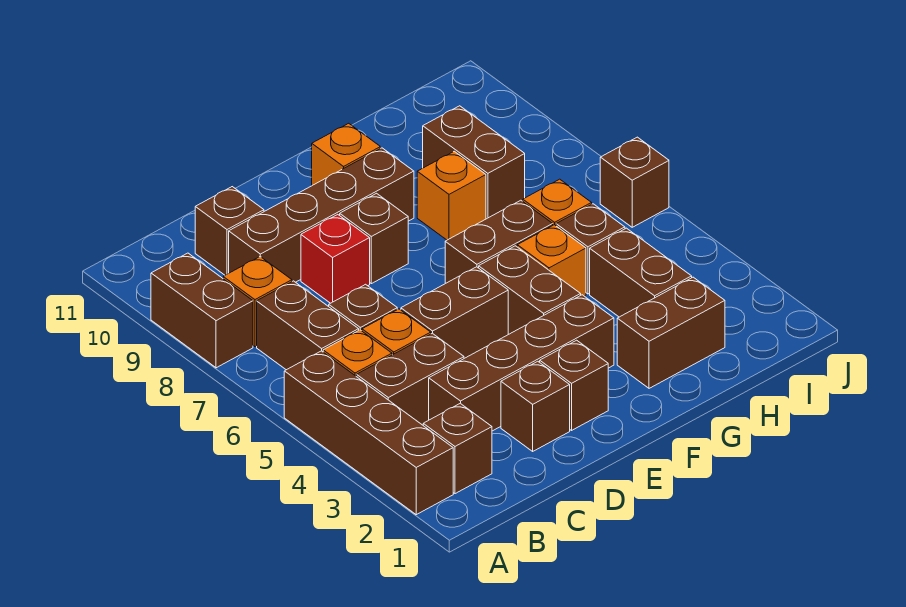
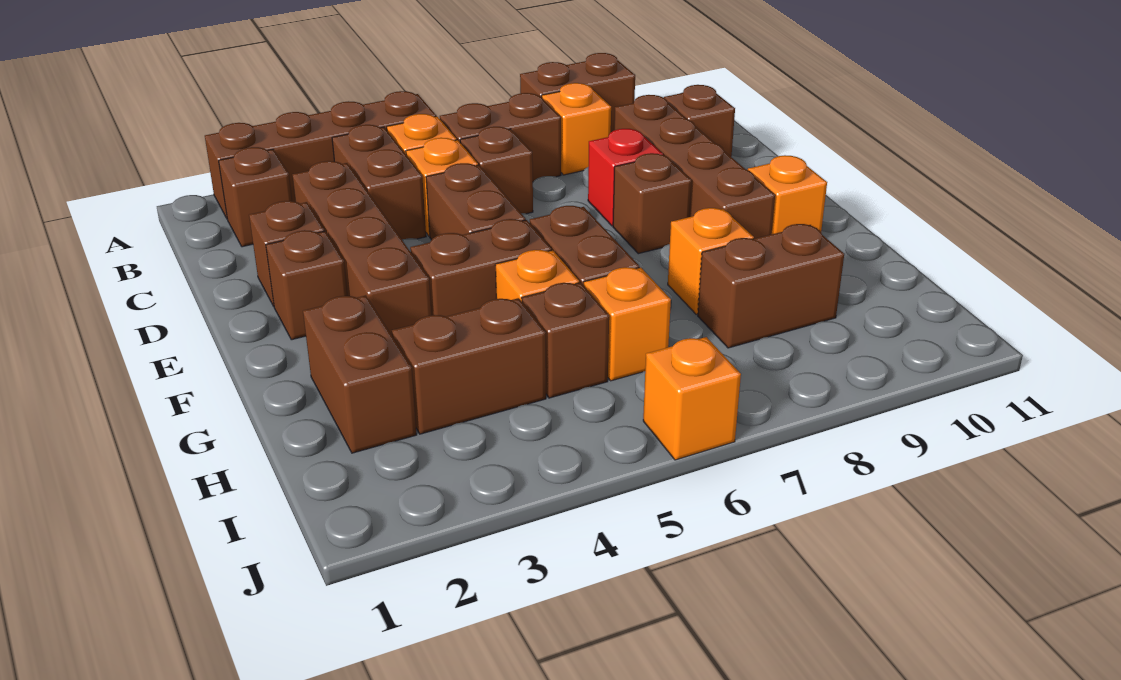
brown brick J6 level 1 -> orange brick J6 level 1

